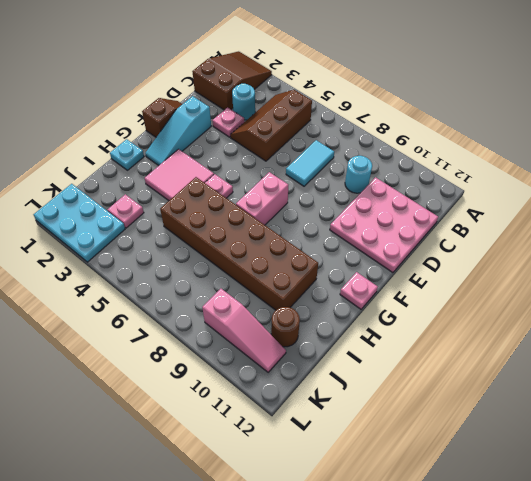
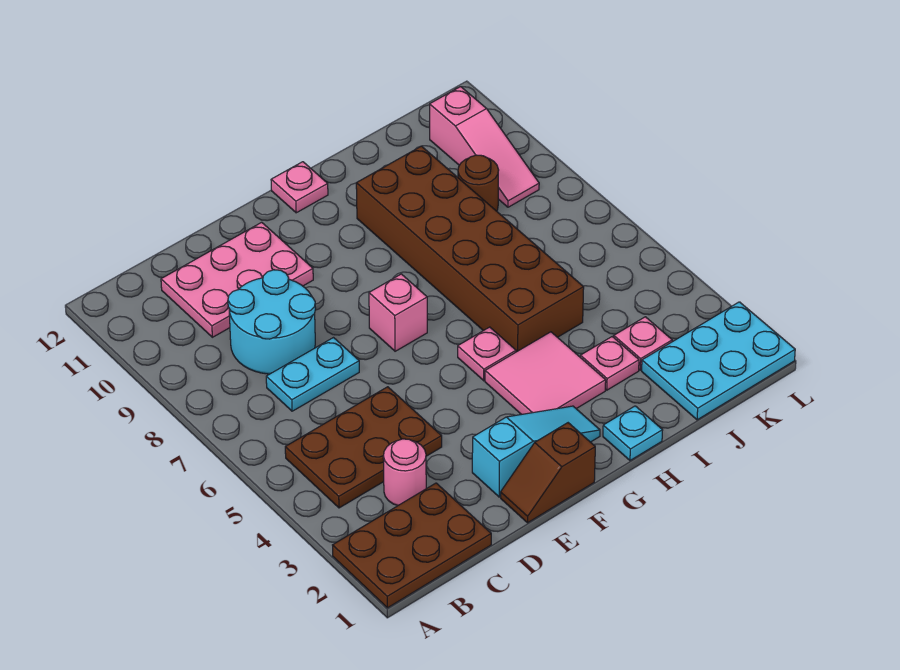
brown slope A1:C2 level 1 top C -> brown plate A1:C2 level 1
brown slope B4:D5 level 1 top 5 -> brown plate B4:D5 level 1
cyan round brick C3 level 1 -> pink round brick C3 level 1
cyan tile C7:D7 level 1 -> cyan plate C7:D7 level 1
cyan round brick C9 level 1 -> cyan round brick C8:D9 level 1
pink plate C10:E12 level 1 -> pink plate C10:E11 level 1
pink plate D3 level 1 -> pink plate I3 level 1
pink brick F7:G7 level 1 -> pink brick F7 level 1
brown round brick J11 level 1 -> brown round brick J9 level 1
cyan plate K1:L3 level 1 -> cyan plate J1:L2 level 1
pink slope K9:K11 level 1 top 9 -> pink slope K9:K11 level 1 top 11

